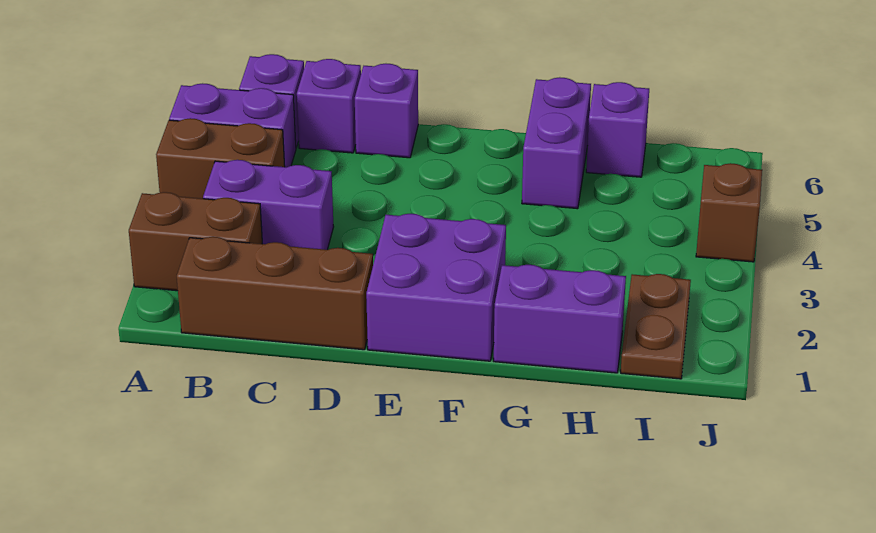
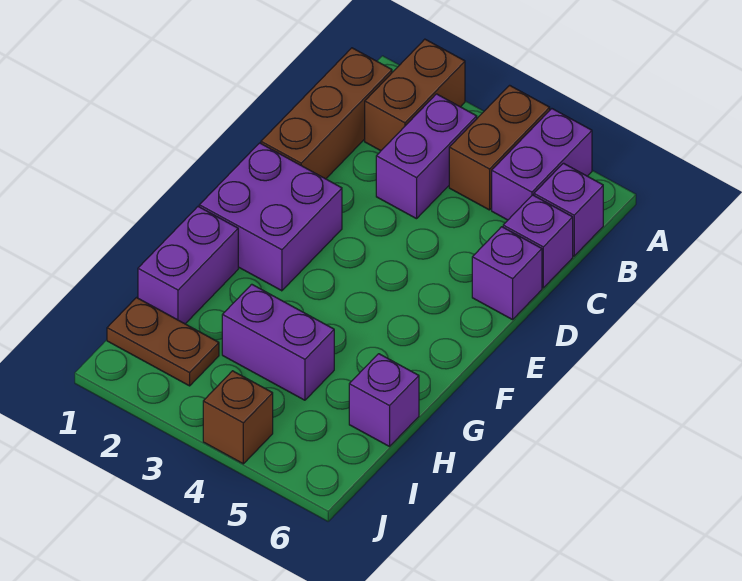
purple brick G5:G6 level 1 -> purple brick H3:H4 level 1

